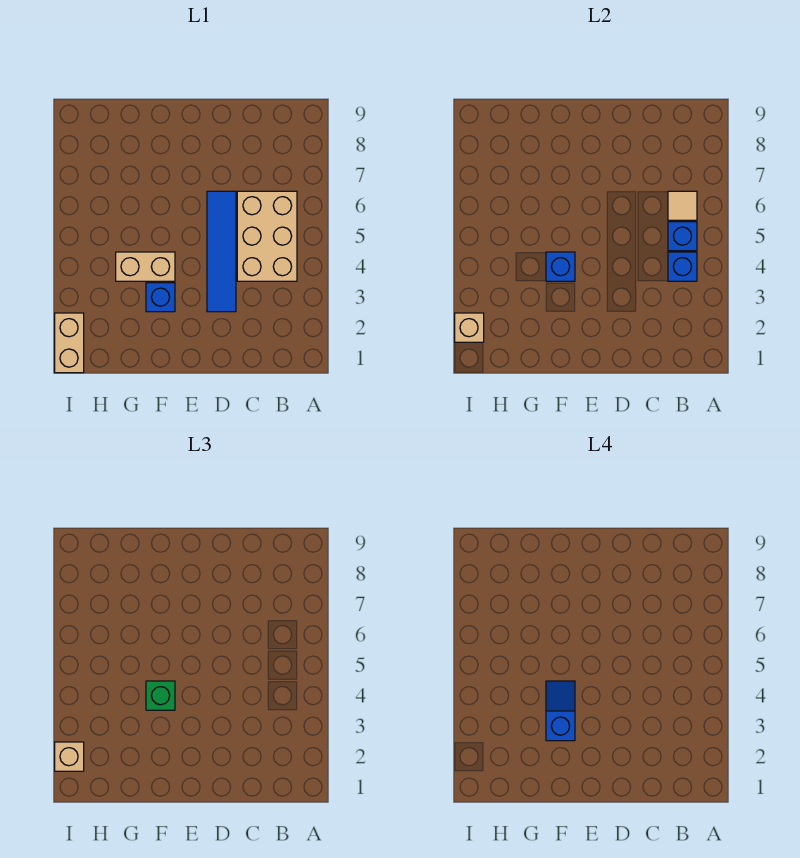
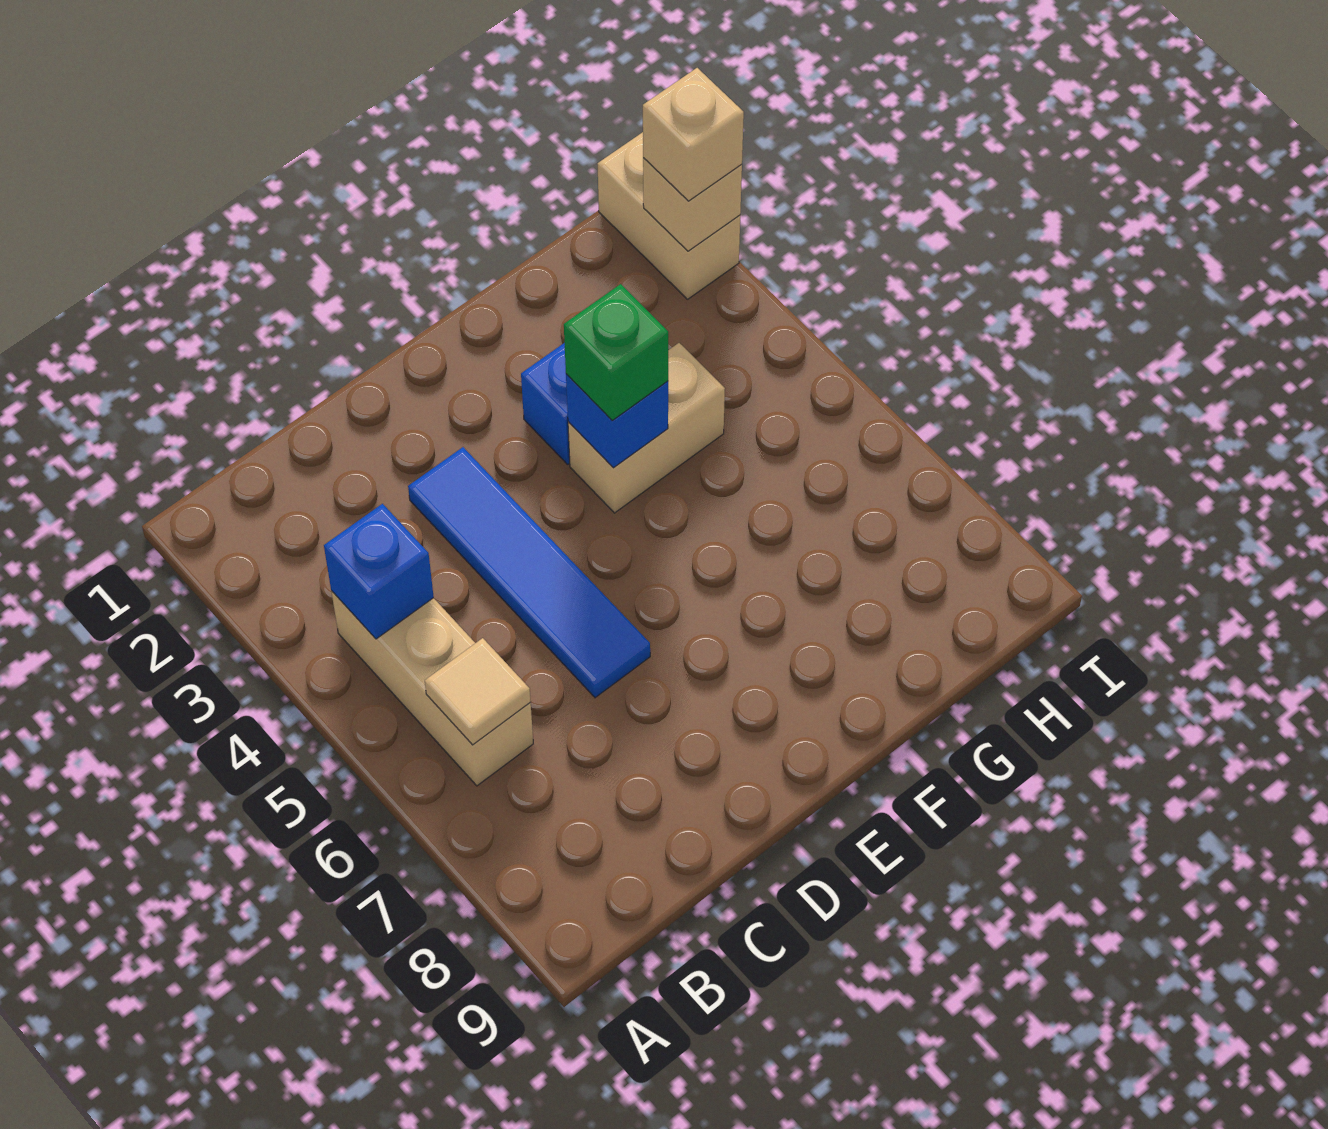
tan brick B4:C6 level 1 -> tan brick B4:B6 level 1
blue brick B5 level 2 -> none
blue slope F3:F4 level 4 top 3 -> none

